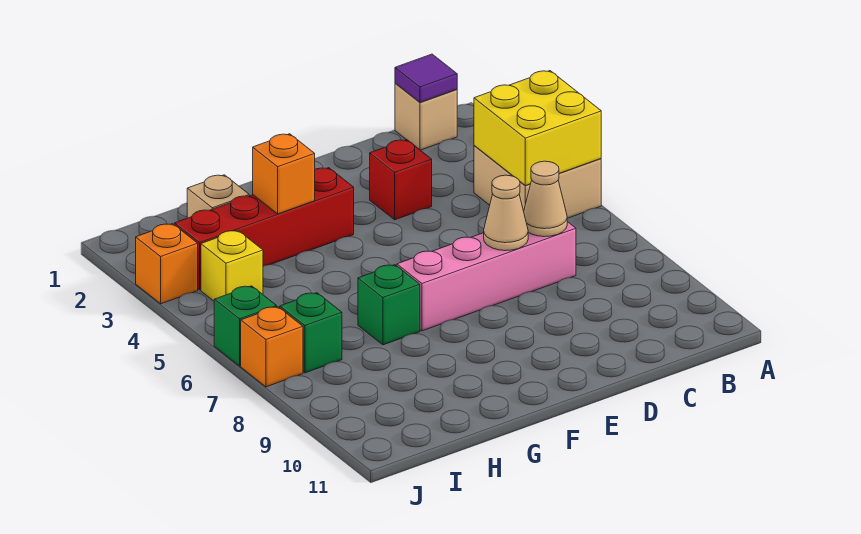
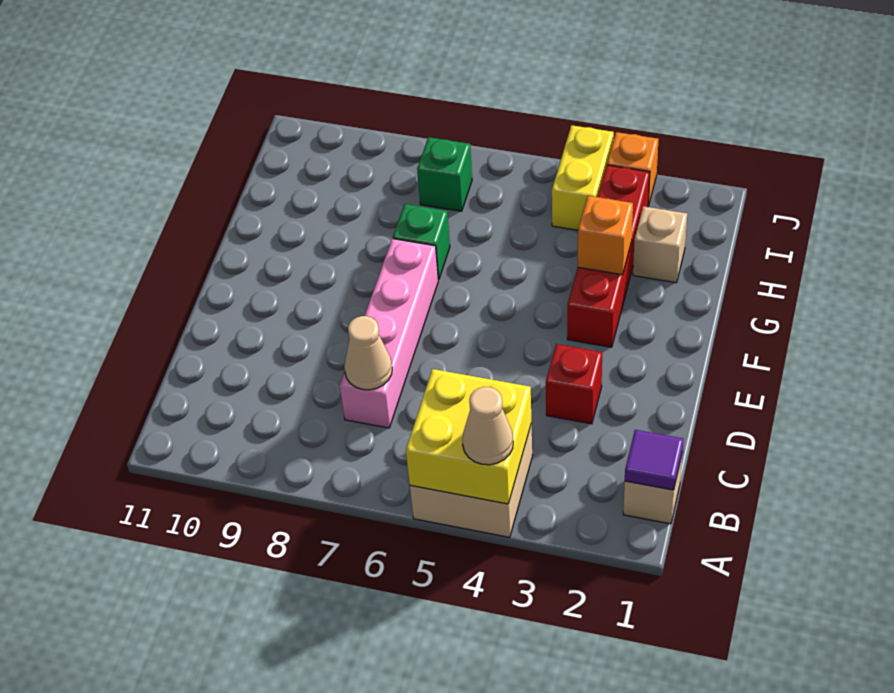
tan cone D7 level 2 -> tan cone A4 level 3
yellow brick I4 level 1 -> yellow brick I4:J4 level 1
green brick J6 level 1 -> none
orange brick J7 level 1 -> none

